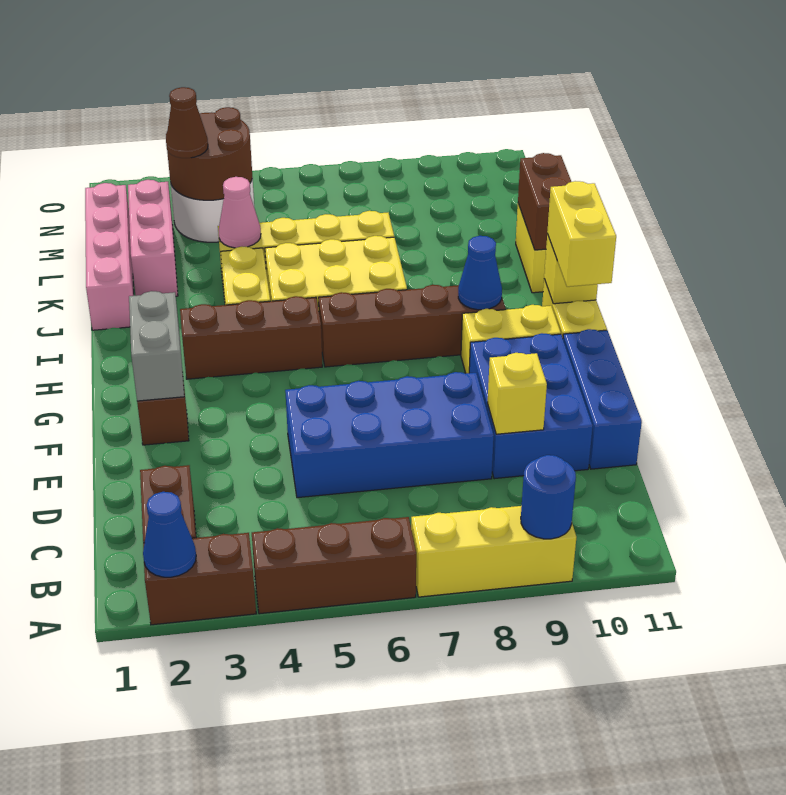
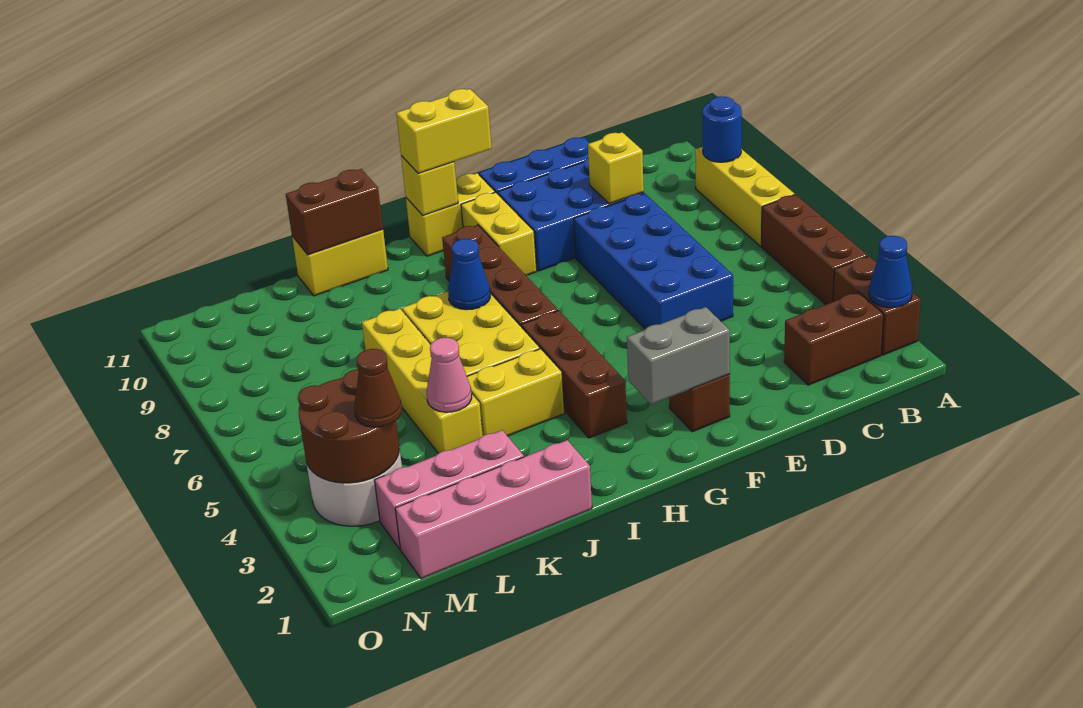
blue cone H9 level 2 -> blue cone I7 level 2

